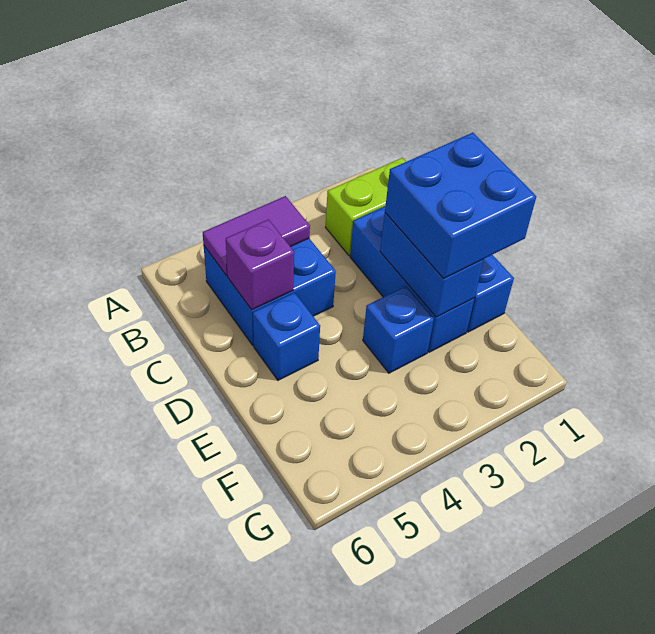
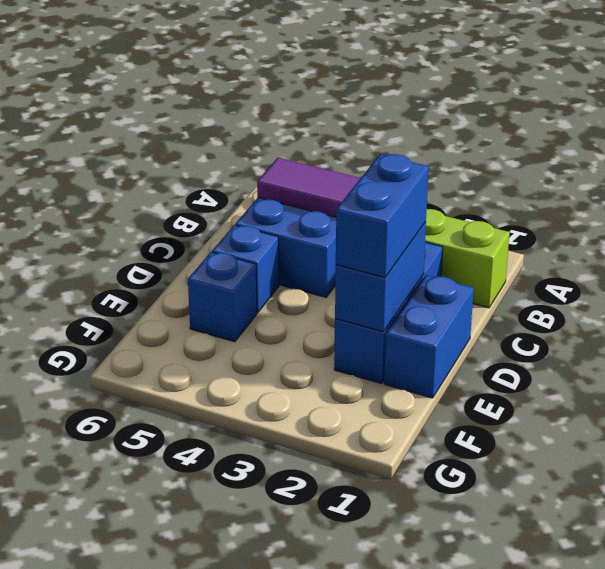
purple brick C5 level 2 -> none
blue brick D1:E2 level 3 -> blue brick D2:E2 level 3
blue brick E3 level 1 -> blue brick E5 level 1

